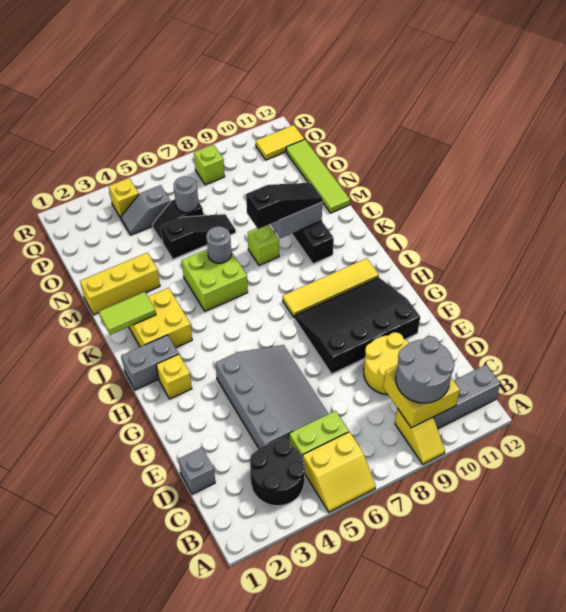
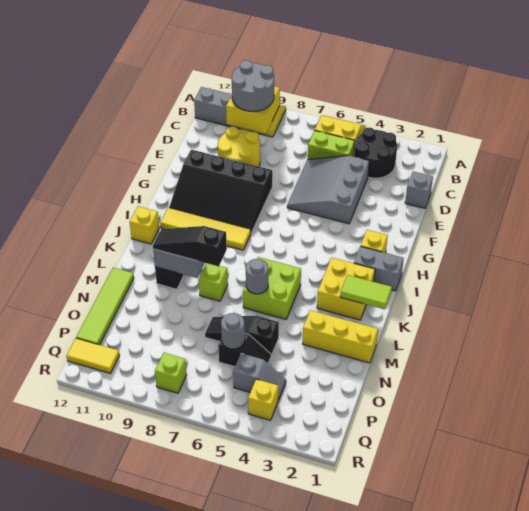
grey slope D4:G6 level 1 top 4 -> grey slope D4:F6 level 1 top 4
none -> yellow brick J12 level 1

